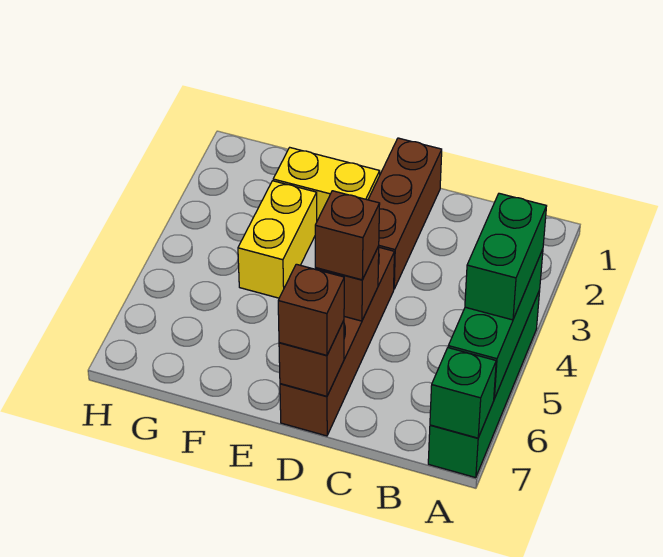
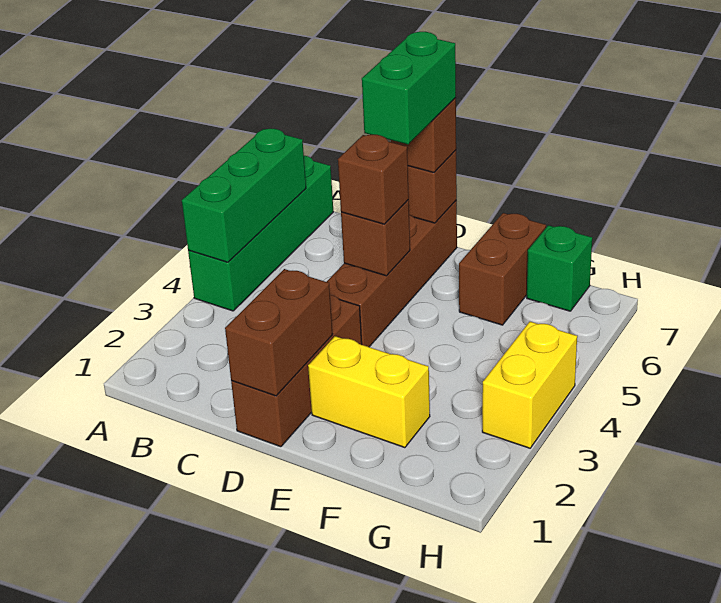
green brick A4:A5 level 3 -> green brick D6:D7 level 4
green brick A7 level 2 -> green brick G7 level 1
none -> brown brick D1:D2 level 2
yellow brick F3:F4 level 1 -> yellow brick H3:H4 level 1
none -> brown brick F6:F7 level 1

